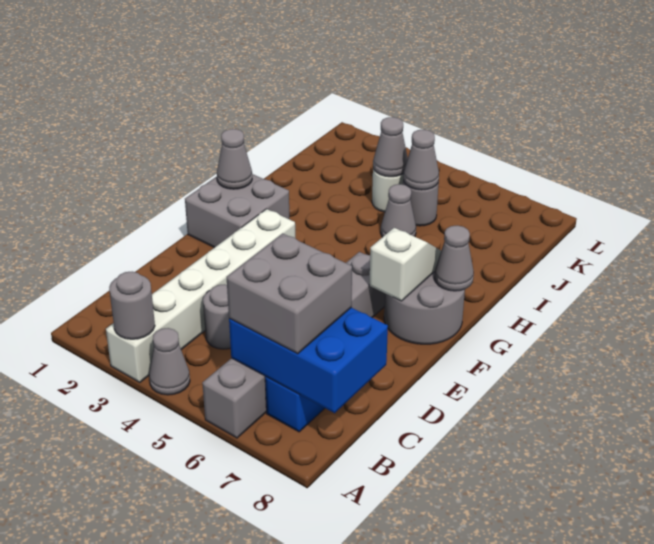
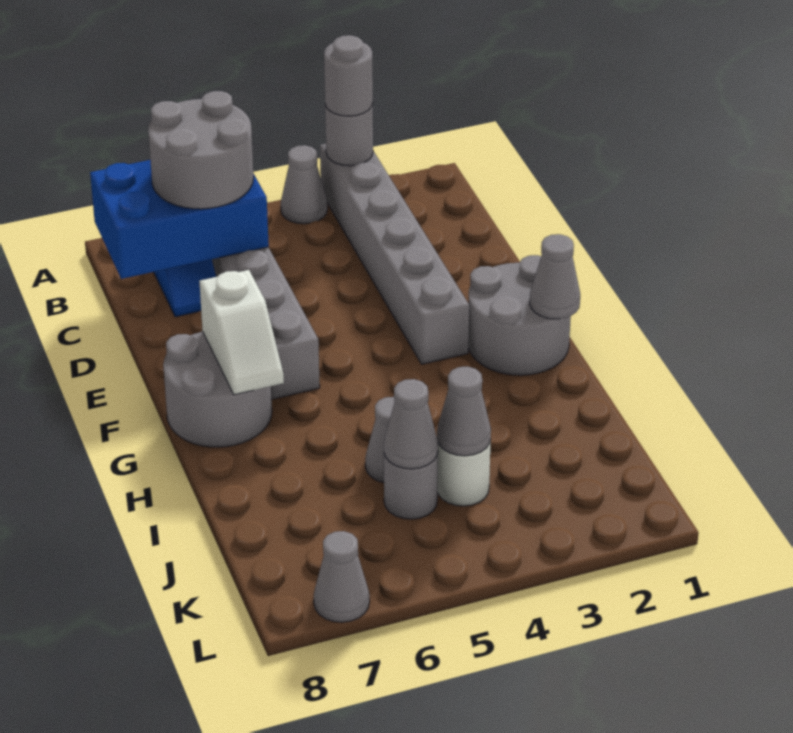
white brick A3:F3 level 1 -> grey brick A3:F3 level 1
grey brick B6:C7 level 3 -> grey round brick B6:C7 level 3
grey round brick C4 level 1 -> grey round brick A3 level 3
grey brick F1:G2 level 1 -> grey round brick F1:G2 level 1
grey cone G8 level 2 -> grey cone L7 level 1

